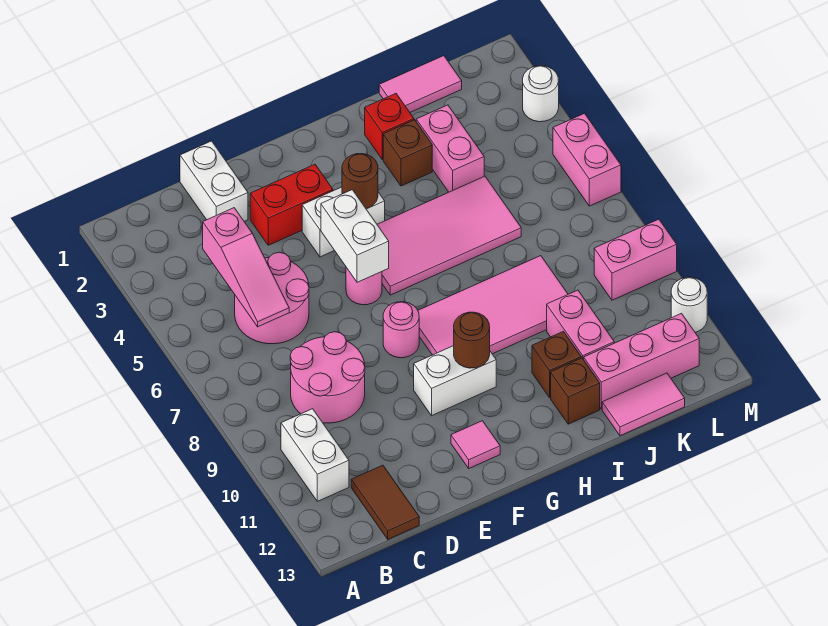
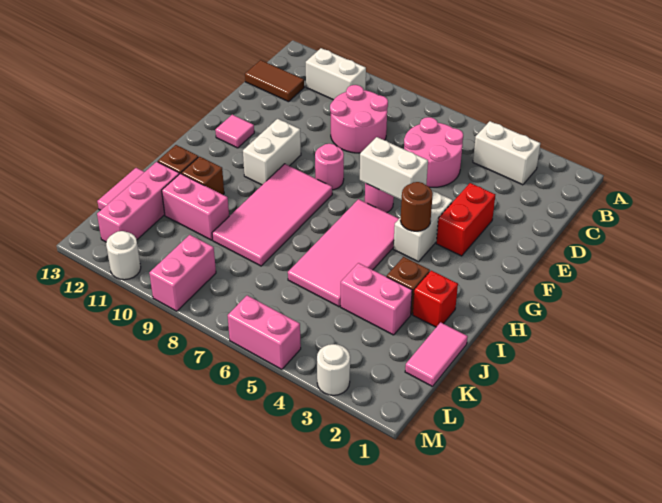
pink slope C4:C6 level 2 top 4 -> none
white brick D1:D2 level 1 -> white brick B3:B4 level 1
brown round brick G10 level 2 -> none

